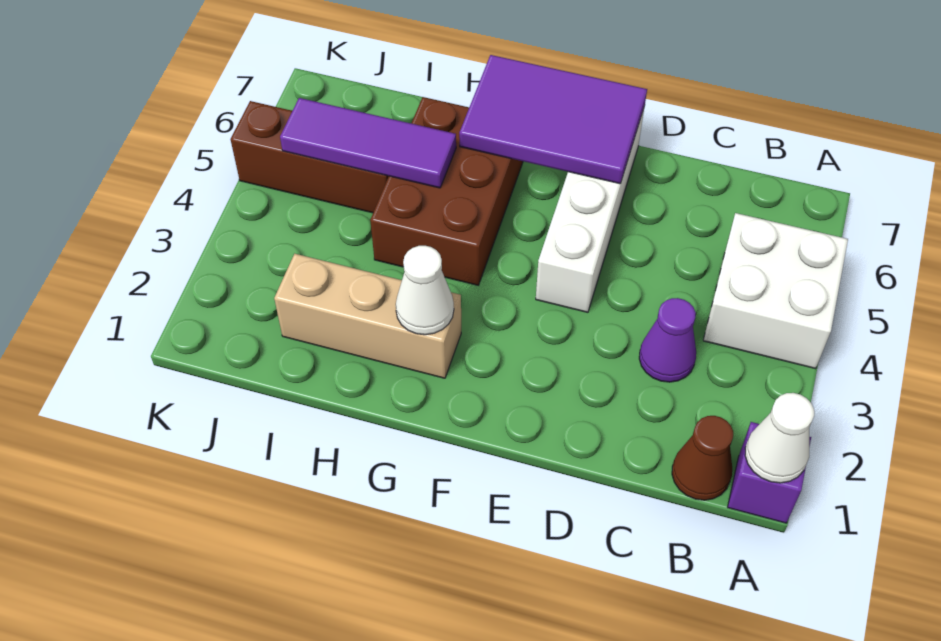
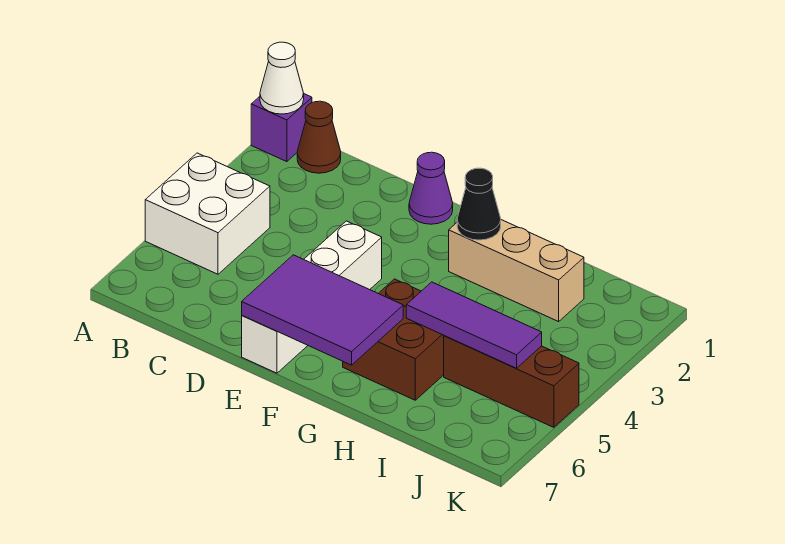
purple cone C3 level 1 -> purple cone E1 level 1
white cone G2 level 2 -> black cone G2 level 2
brown brick G4:H6 level 1 -> brown brick G5:H6 level 1

